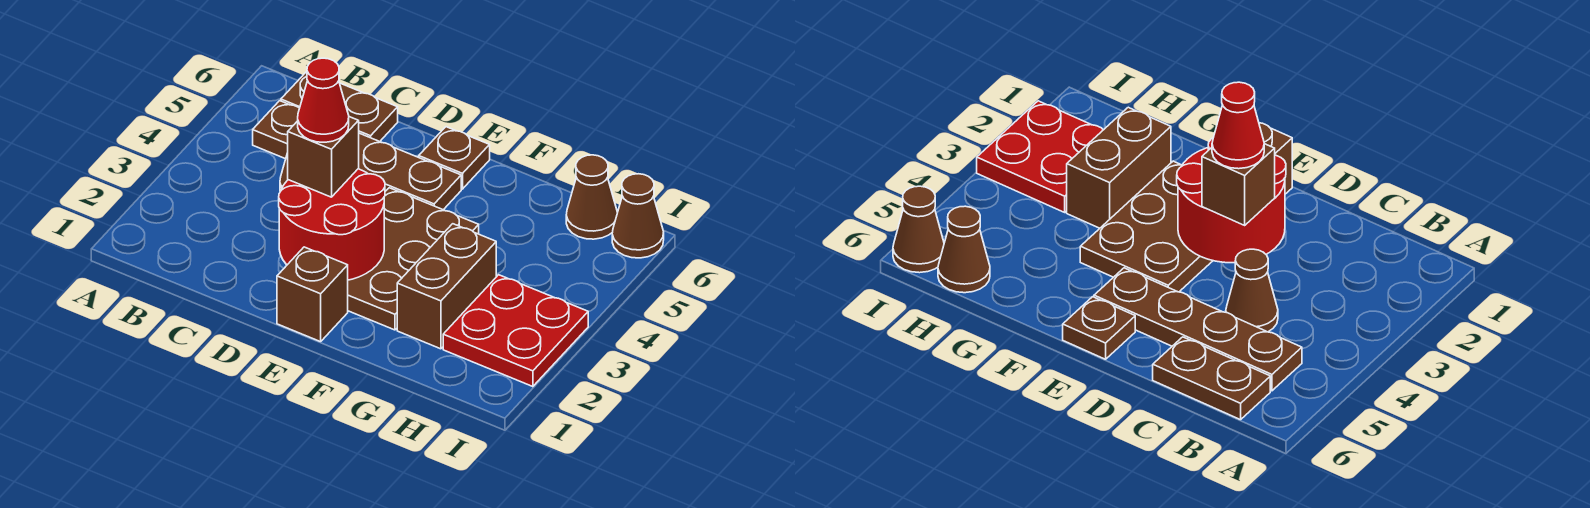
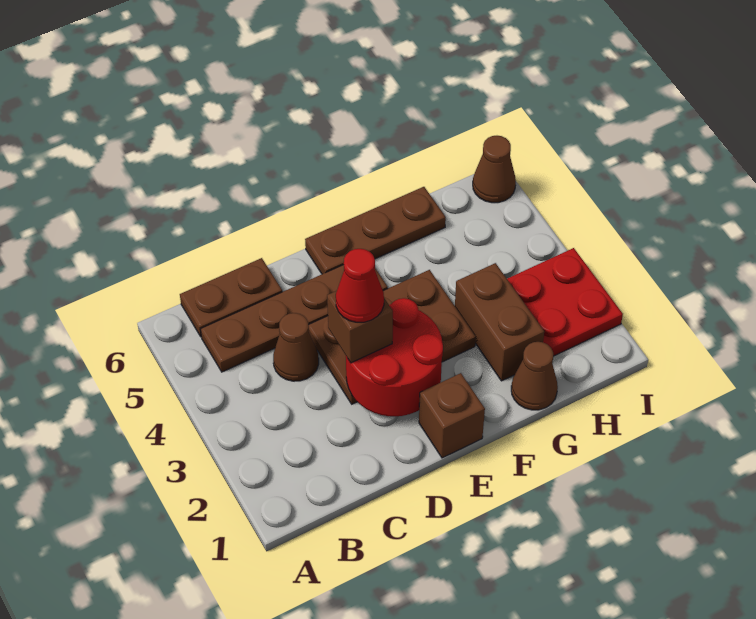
brown plate E2:F4 level 1 -> brown plate D3:F4 level 1
brown plate E6 level 1 -> brown plate E6:G6 level 1
brown cone H6 level 1 -> brown cone G1 level 1

